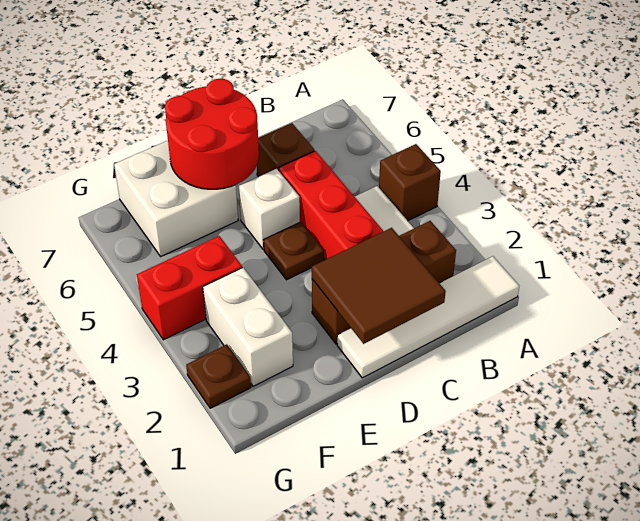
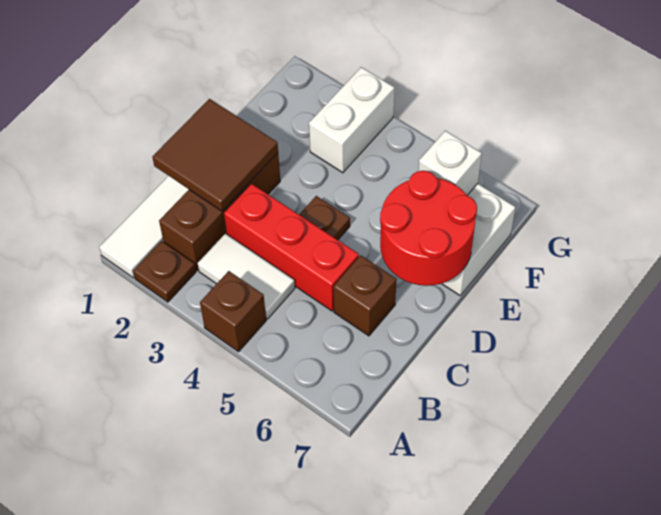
white brick D5 level 1 -> white brick F6 level 2
white brick F2:F3 level 1 -> white brick F3:G3 level 1
red brick F4:G4 level 1 -> none
brown plate G2 level 1 -> brown plate A2 level 1

